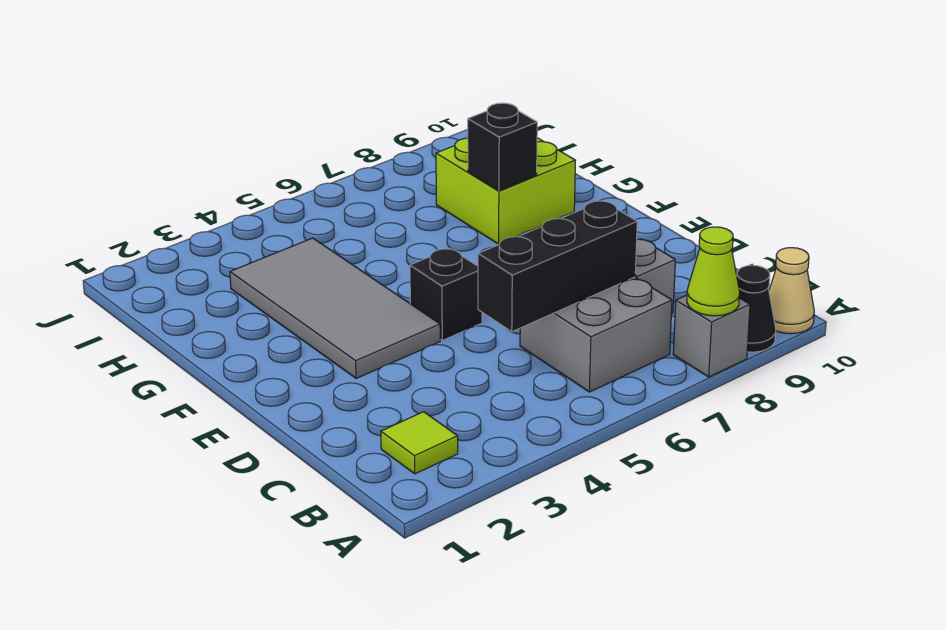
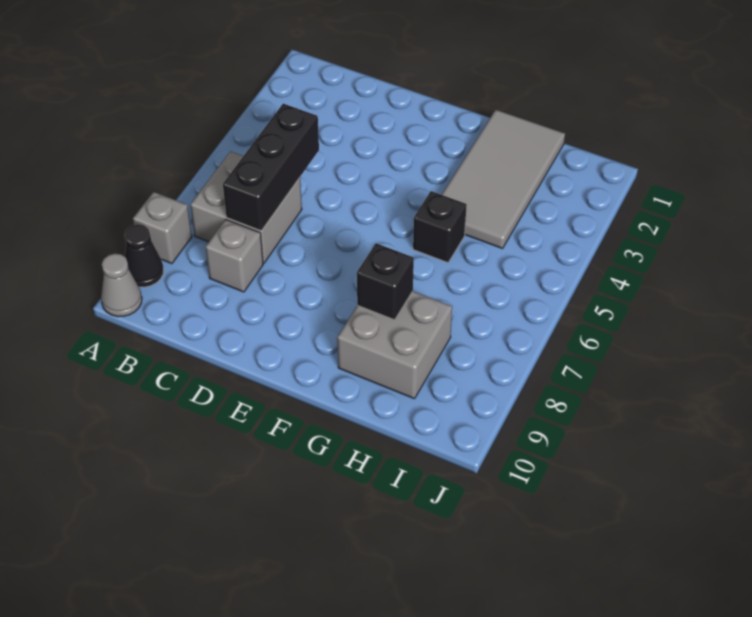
lime cone A8 level 2 -> none
tan cone A10 level 1 -> grey cone A10 level 1
lime tile B2 level 1 -> none
grey tile E3:H4 level 1 -> grey tile G1:H4 level 1
black brick E5 level 1 -> black brick G5 level 1
lime brick G8:H9 level 1 -> grey brick G8:H9 level 1

